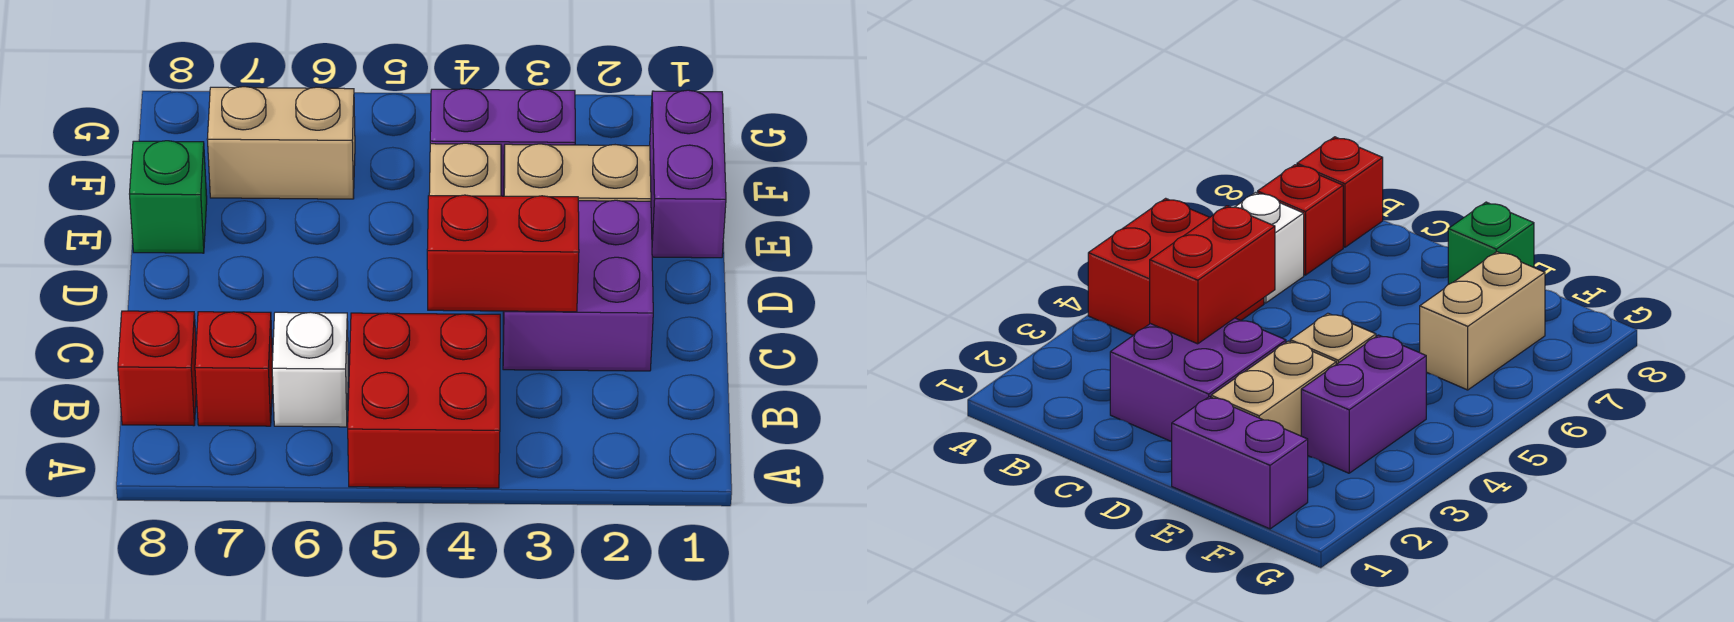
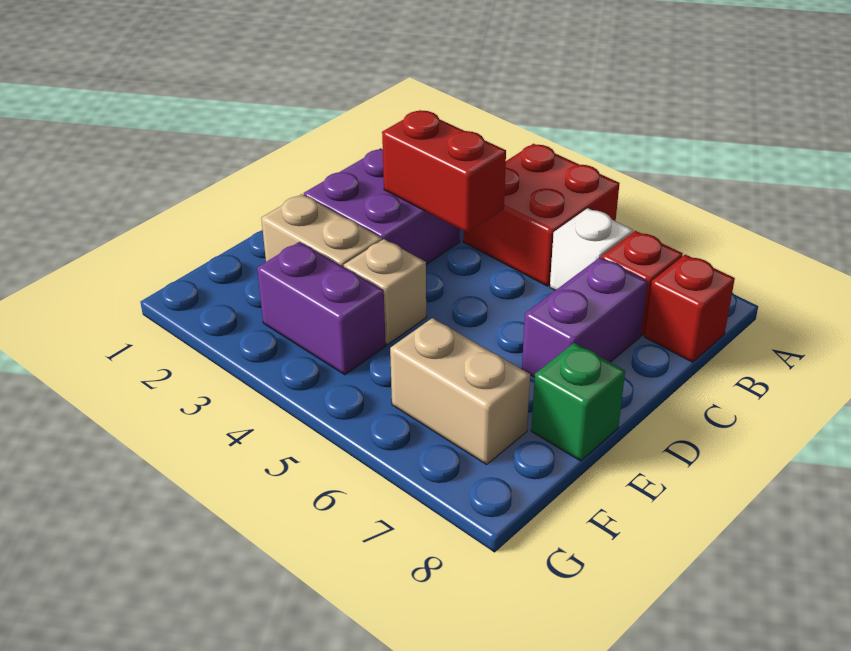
purple brick E1:F1 level 1 -> purple brick C7:D7 level 1

